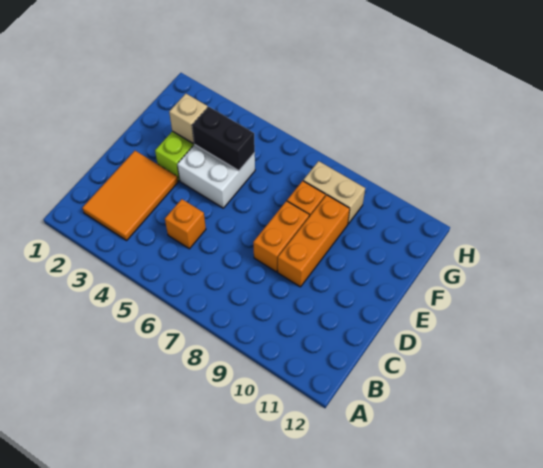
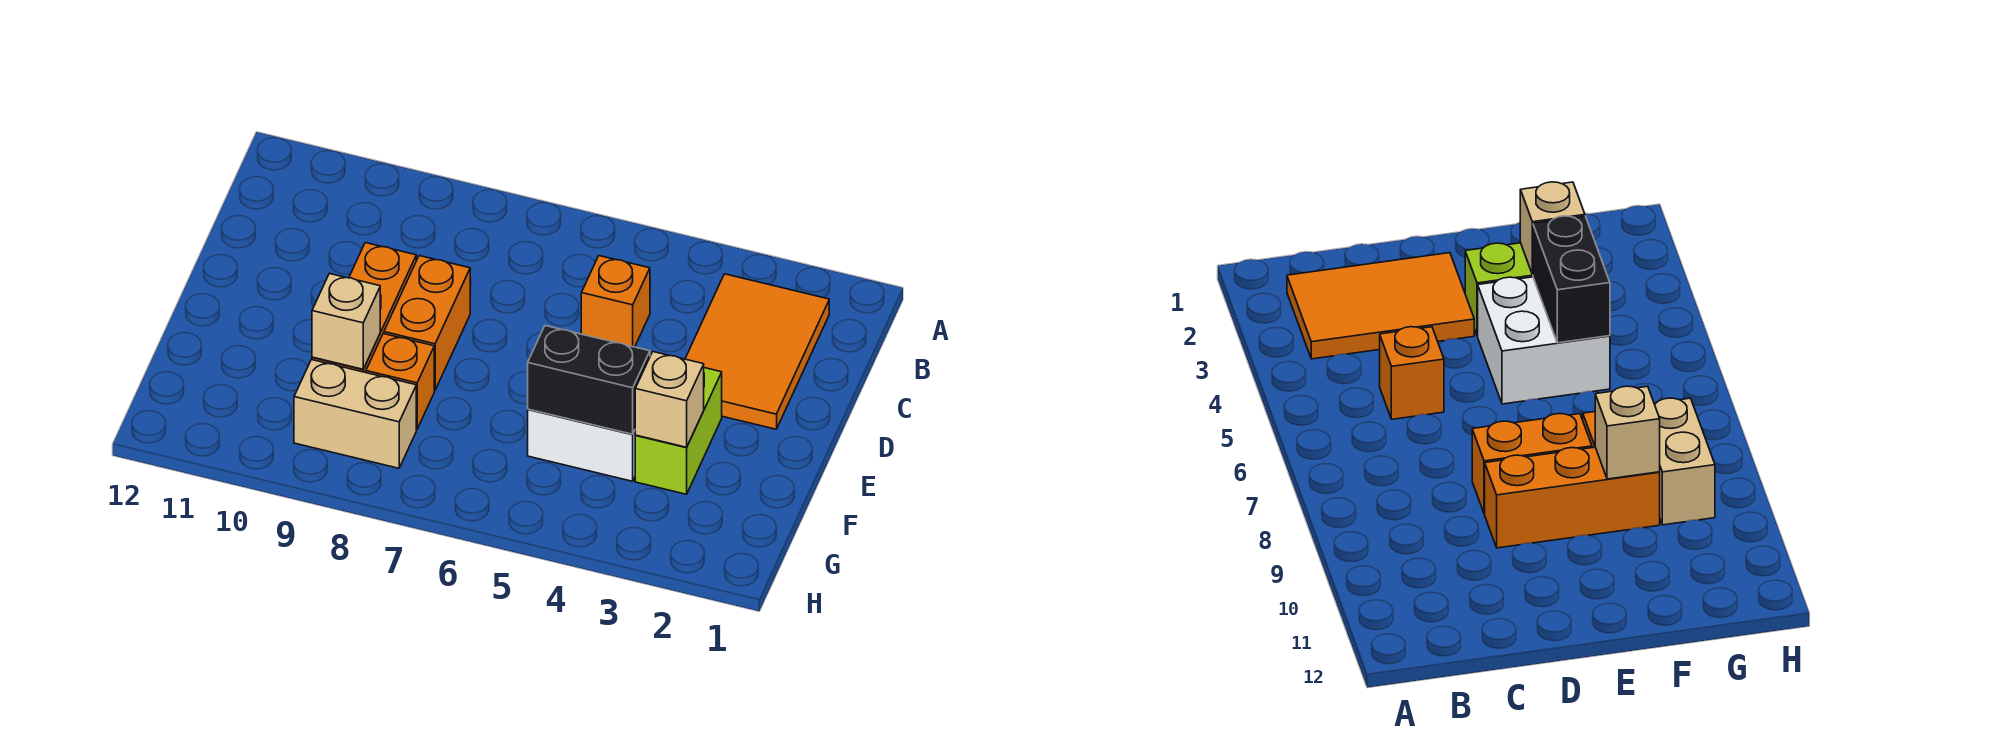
none -> tan brick F9 level 2

